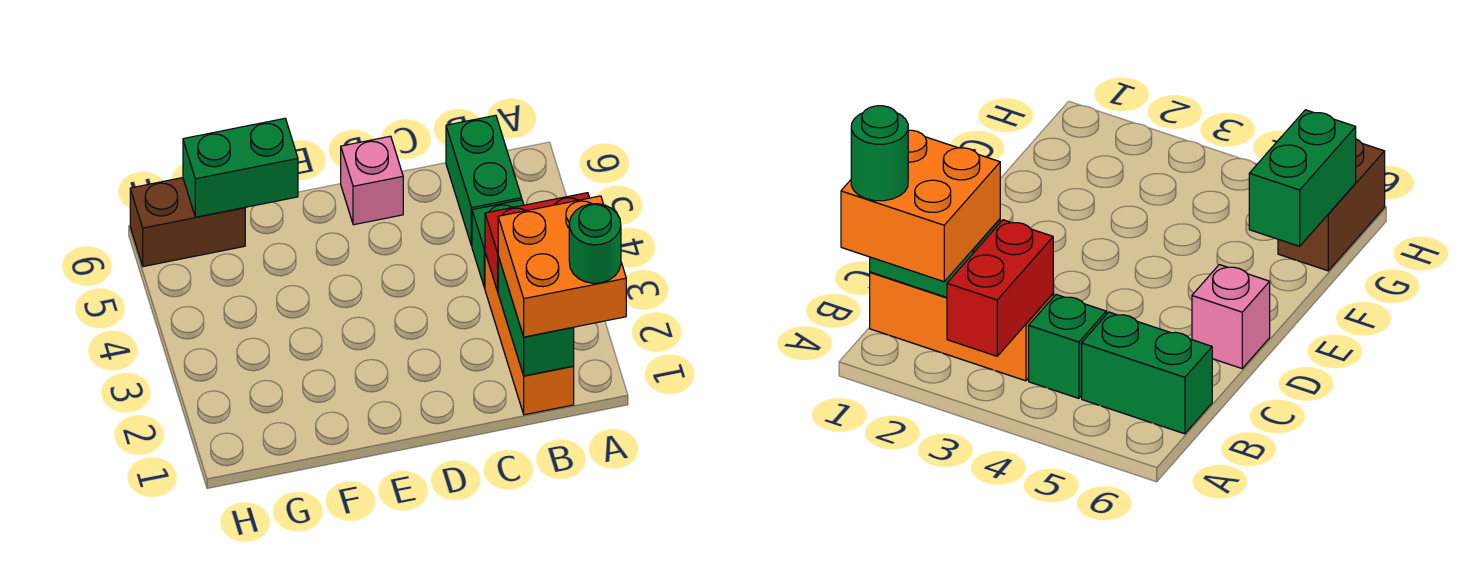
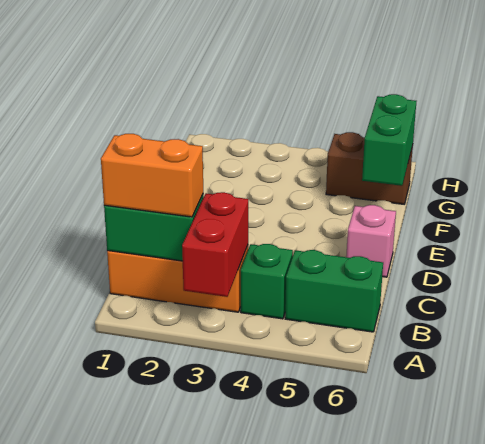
orange brick A1:B2 level 3 -> orange brick B1:B2 level 3
green round brick A1 level 4 -> none
brown brick G6:H6 level 1 -> brown brick G5:G6 level 1

